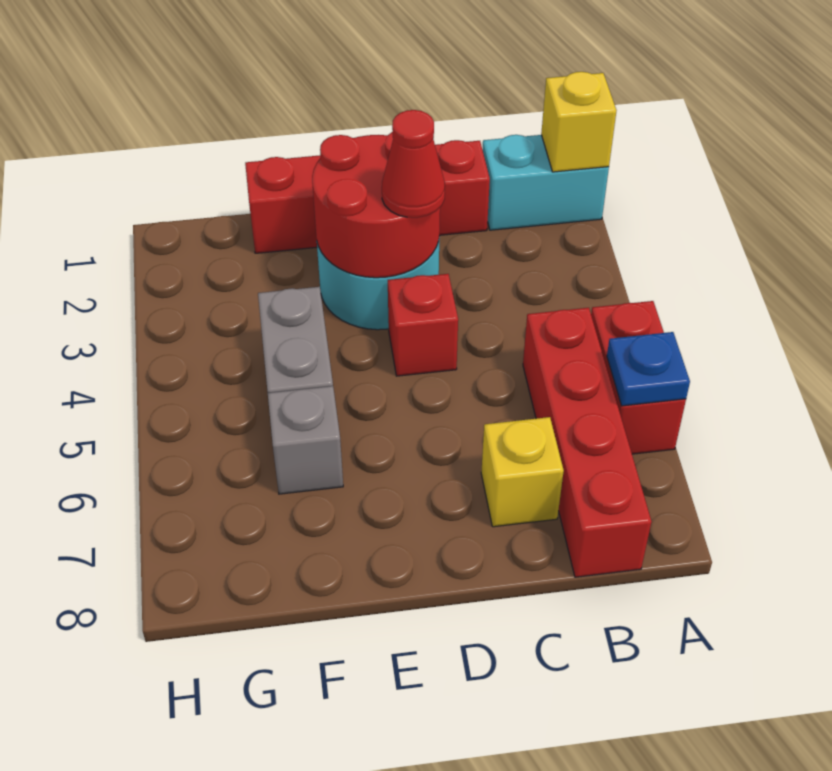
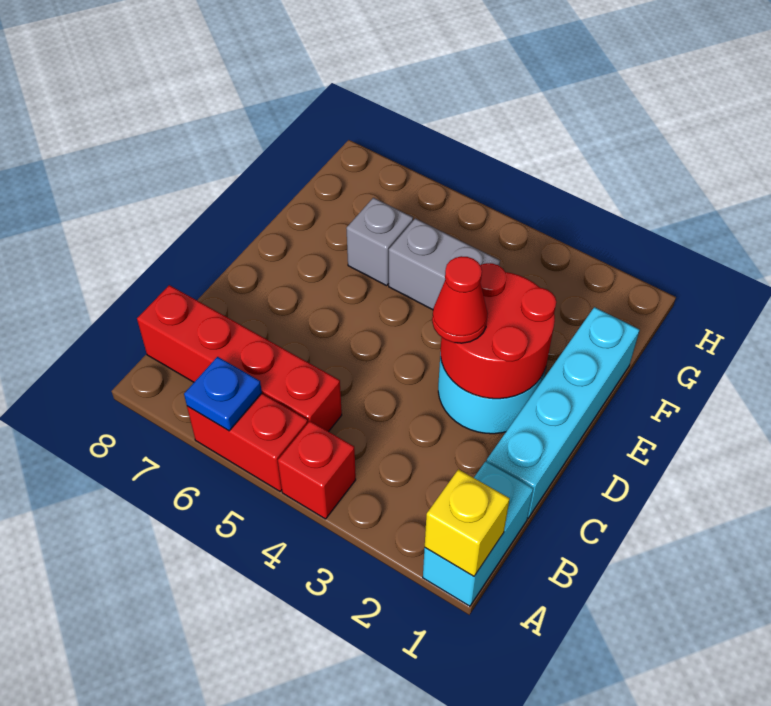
red brick C1:F1 level 1 -> cyan brick C1:F1 level 1
yellow brick C7 level 1 -> none
red brick D4 level 1 -> red brick A4 level 1

